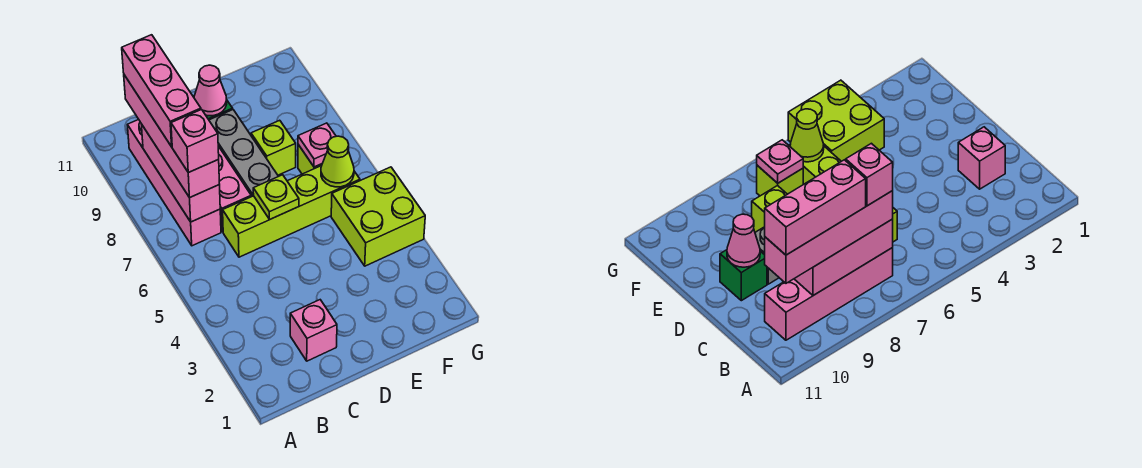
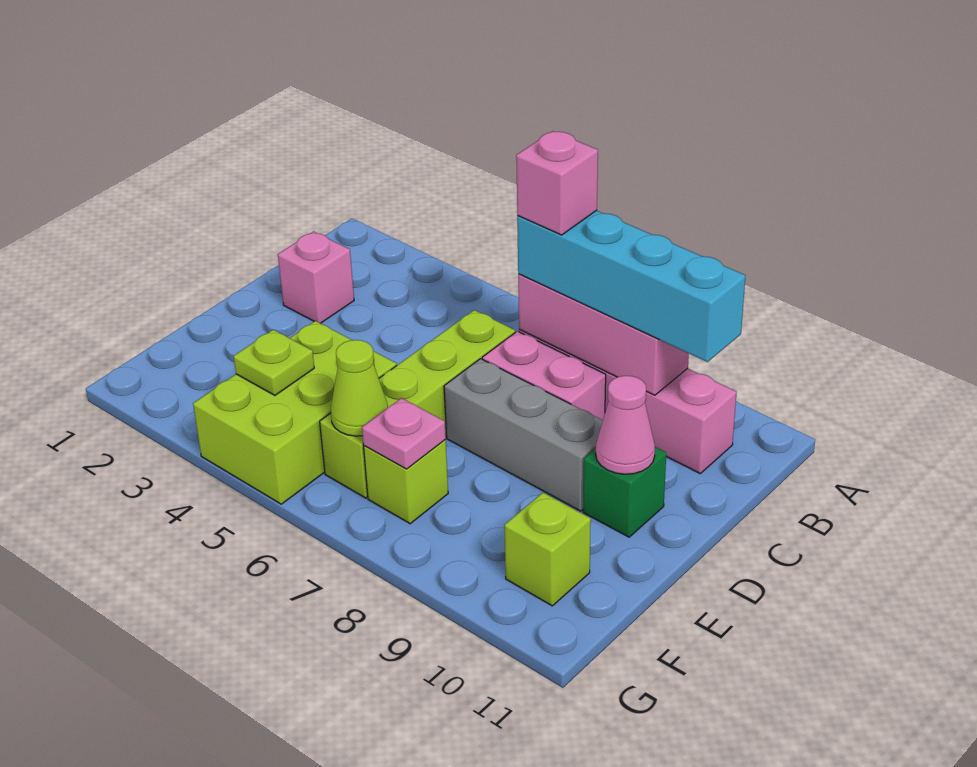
pink brick B7:B10 level 3 -> cyan brick B7:B10 level 3
pink brick B8:B10 level 4 -> none
lime plate D6 level 2 -> lime plate F4 level 2
lime brick E8 level 1 -> lime brick F10 level 1
lime brick F4:G5 level 1 -> lime brick E4:G5 level 1

